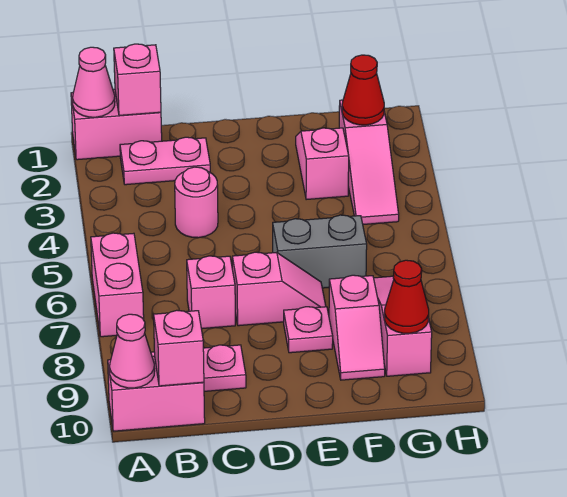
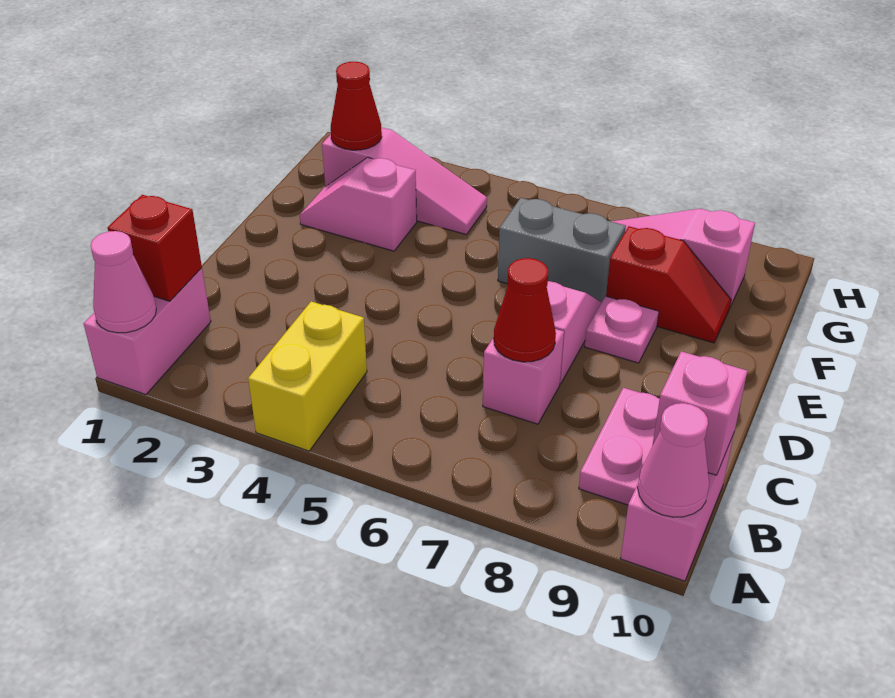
none -> yellow brick A4:B4 level 1
pink brick A6:A7 level 1 -> none
pink brick B1 level 2 -> red brick B1 level 2
pink plate B2:C2 level 1 -> none
pink round brick C4 level 1 -> none
grey brick E6:F6 level 1 -> grey brick F6:F7 level 1
pink slope F8:F9 level 1 top 8 -> red slope F8:F9 level 1 top 8
red cone G9 level 2 -> red cone C7 level 2

